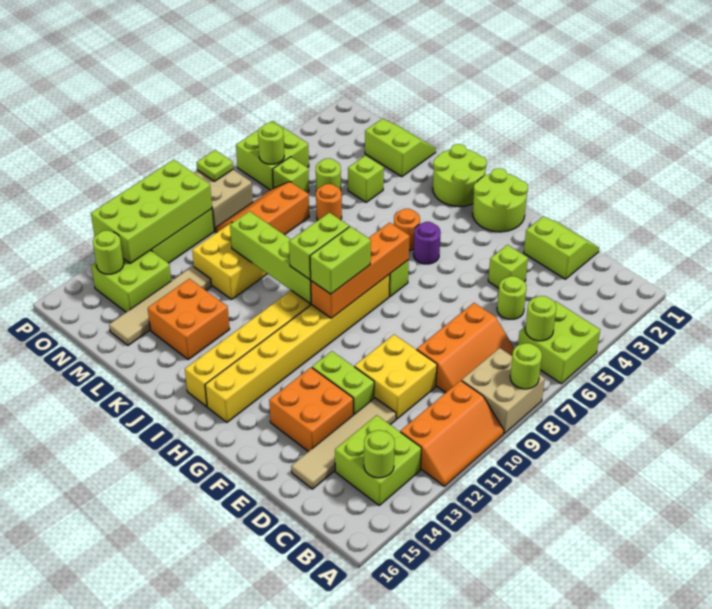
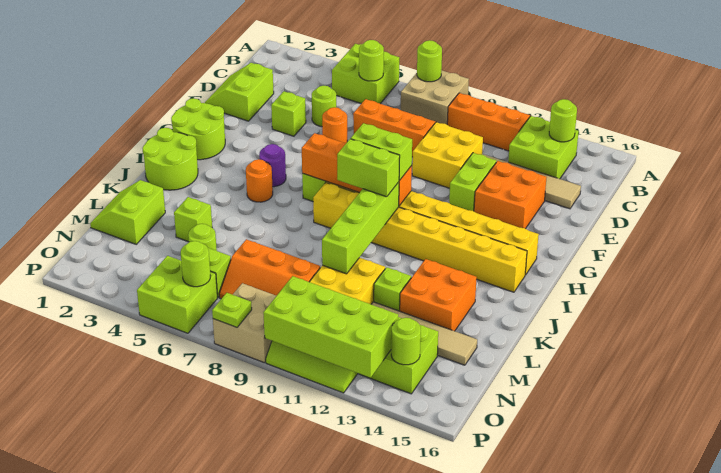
orange round brick L6 level 1 -> orange round brick E6 level 1
none -> lime brick L12 level 1

